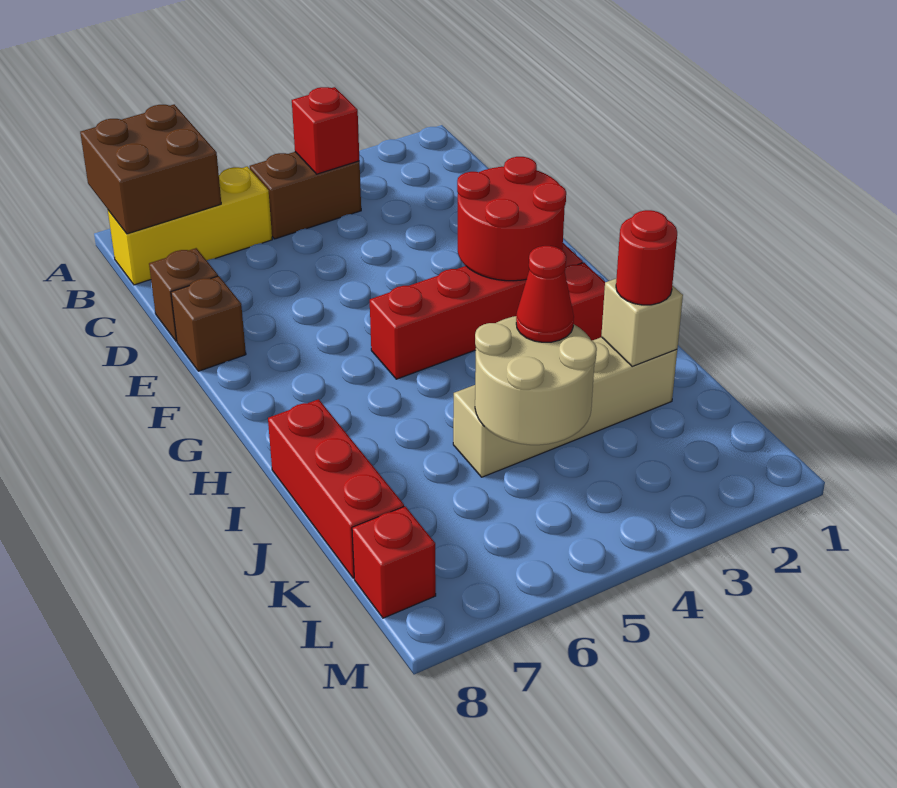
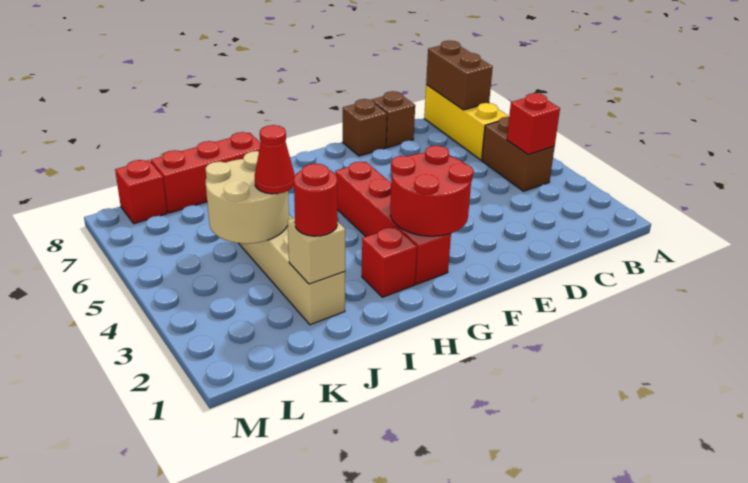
brown brick A7:B8 level 2 -> brown brick B7:B8 level 2

